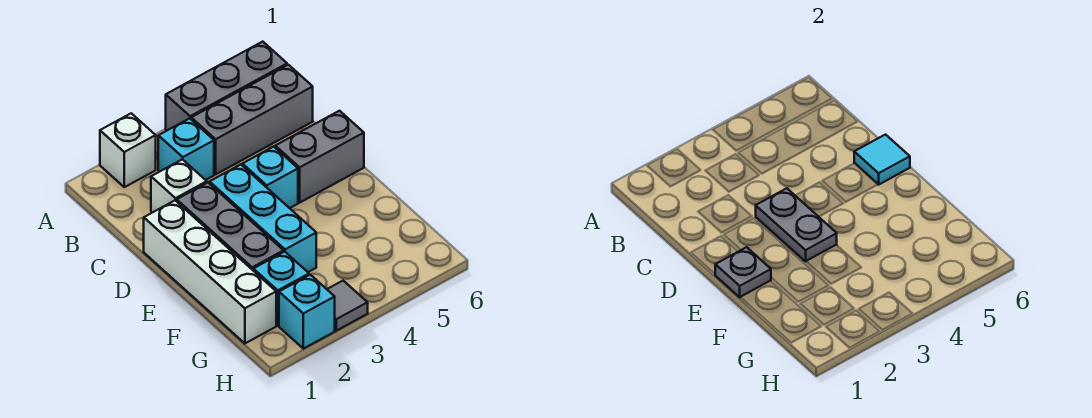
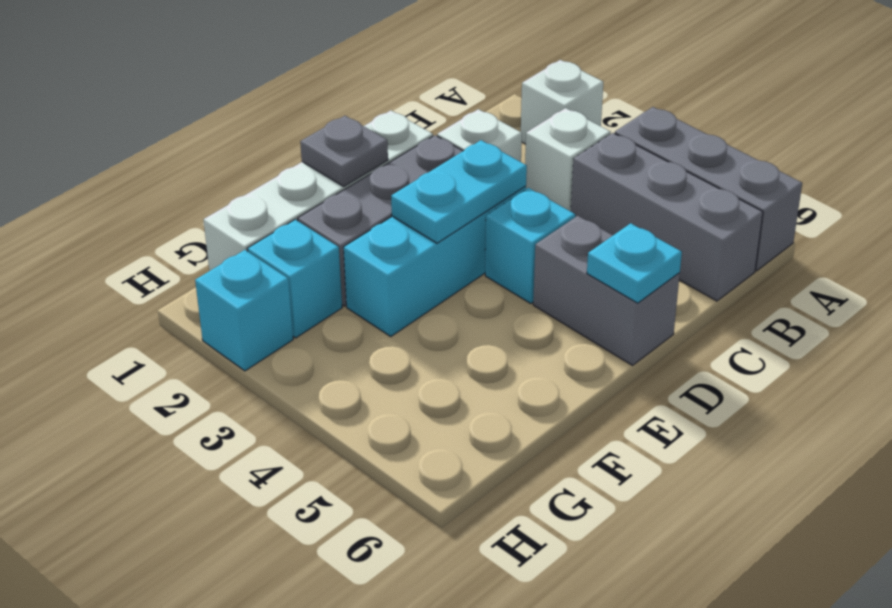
cyan brick B3 level 1 -> white brick B3 level 1
grey plate D3:E3 level 2 -> cyan plate D3:E3 level 2
cyan tile D6 level 2 -> cyan plate D6 level 2
grey tile H3 level 1 -> none

